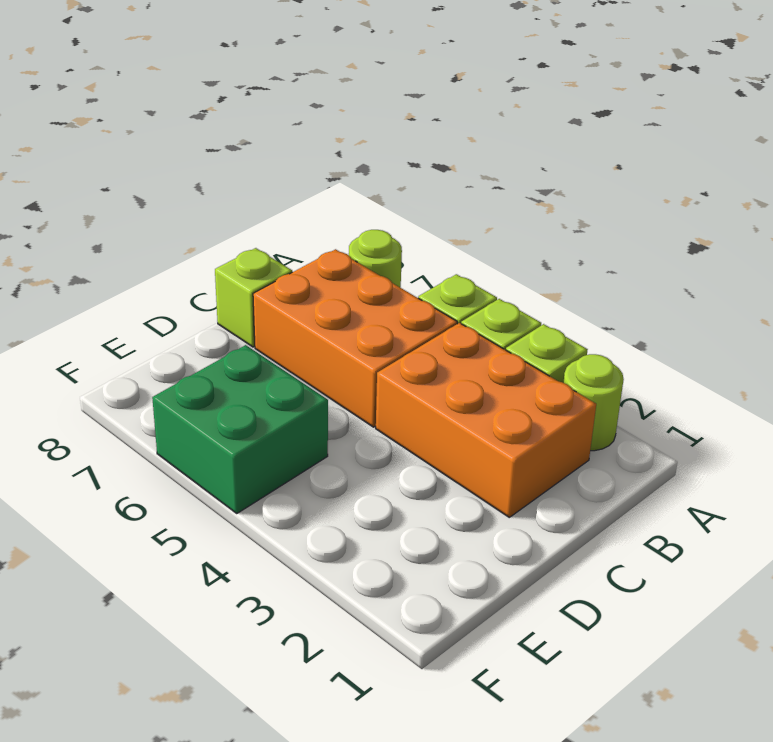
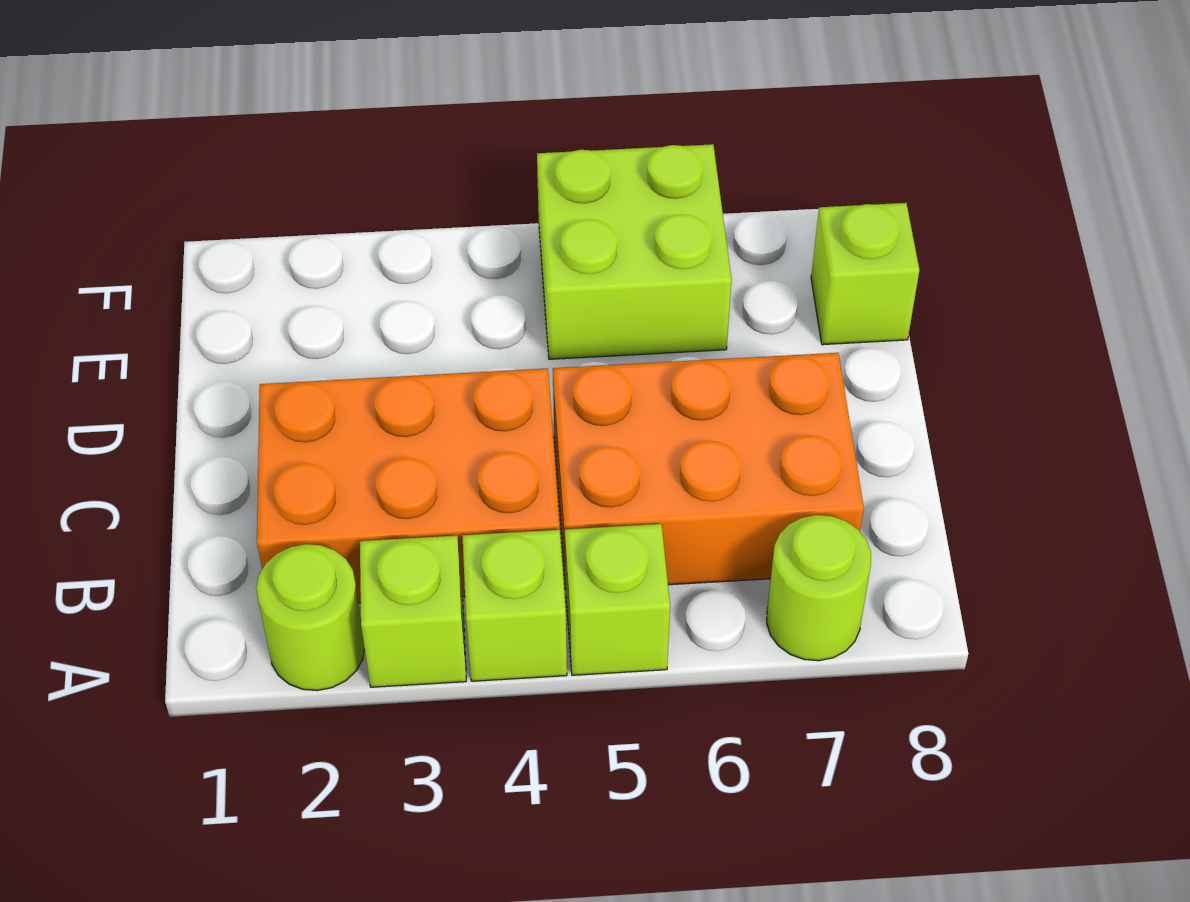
lime brick C8 level 1 -> lime brick E8 level 1
green brick E5:F6 level 1 -> lime brick E5:F6 level 1

